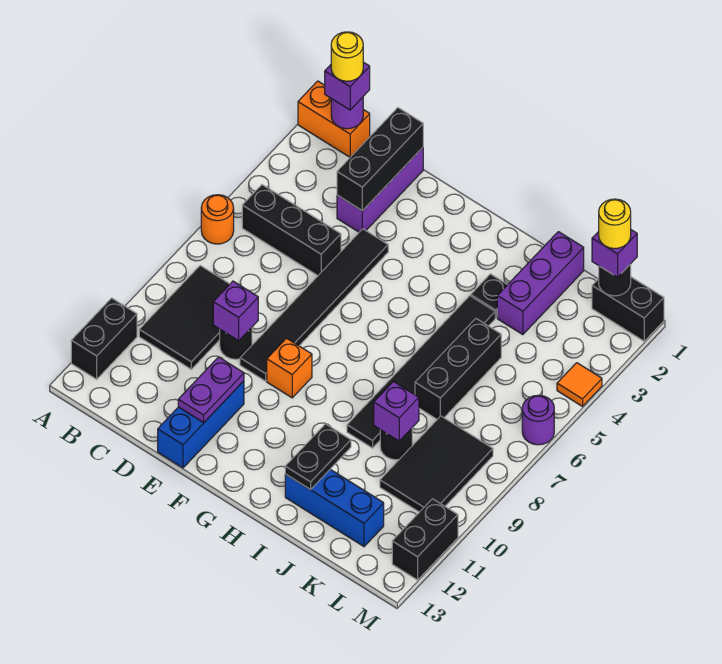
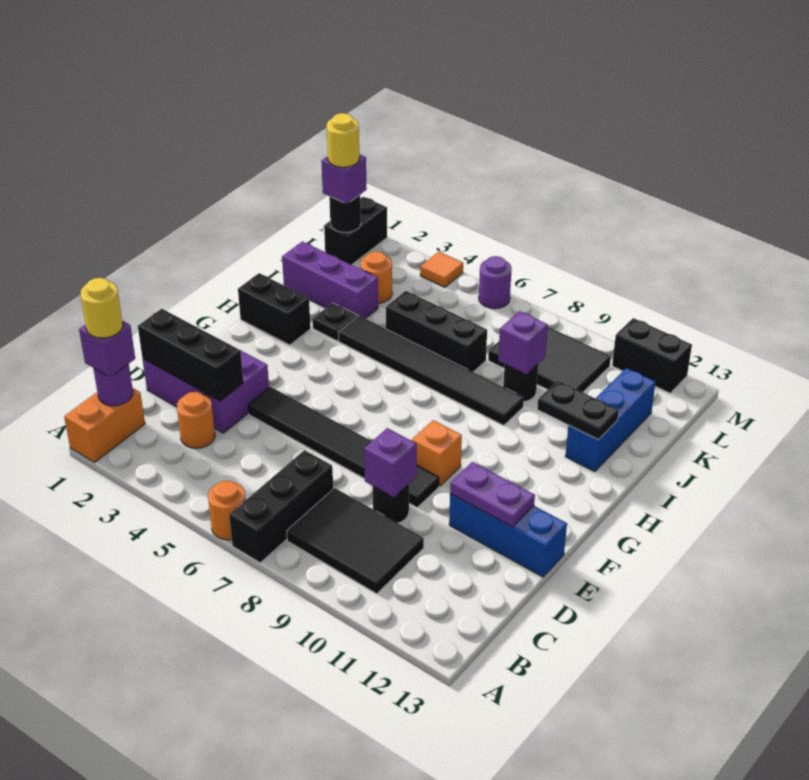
black brick A11:A12 level 1 -> black brick H1:H2 level 1
black brick B5:D5 level 1 -> black brick A7:C7 level 1
none -> orange round brick C3 level 1
purple brick D1:D3 level 1 -> purple brick D1:E3 level 1
none -> orange round brick K3 level 1

